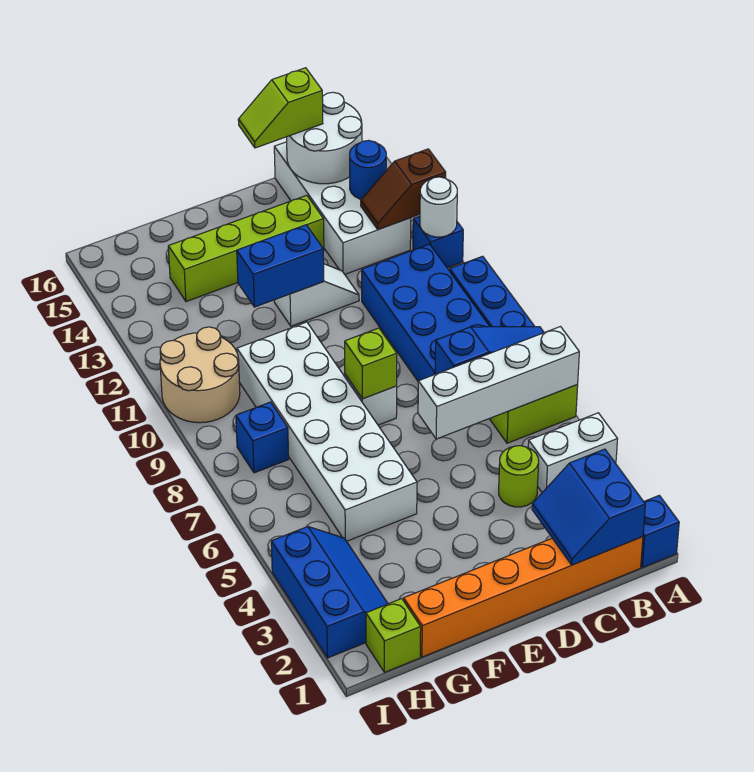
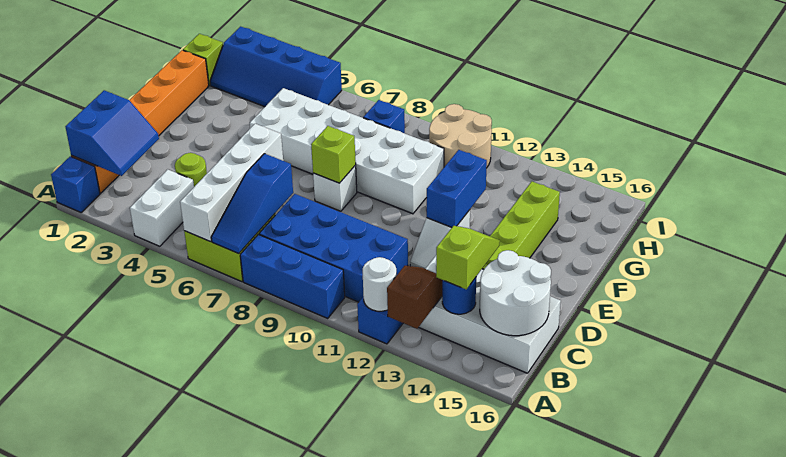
blue slope B1:C2 level 2 top B -> blue slope B1:C2 level 2 top 1
lime slope C16:D16 level 3 top C -> lime slope B14:C14 level 3 top B
blue slope H2:I4 level 1 top I -> blue slope H2:I5 level 1 top I

